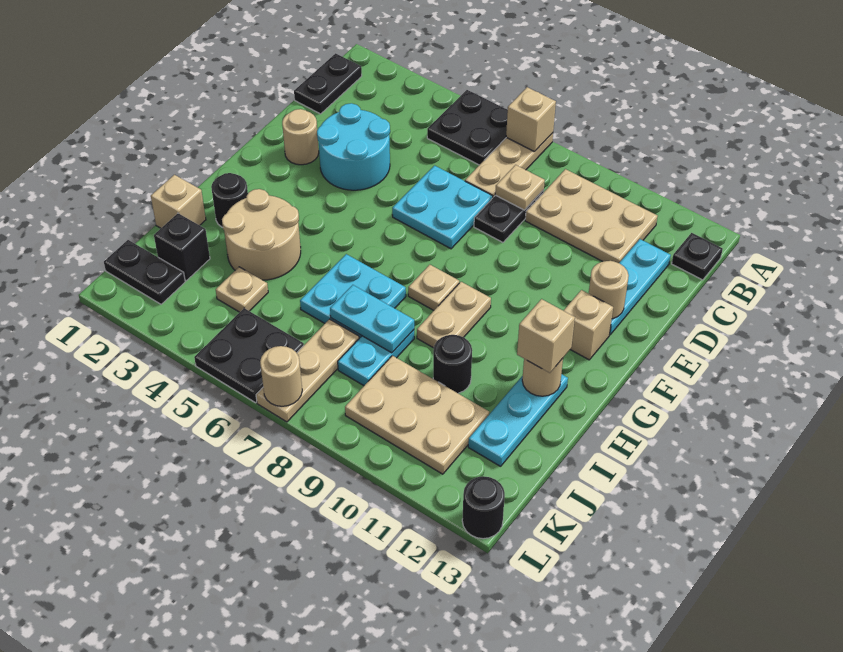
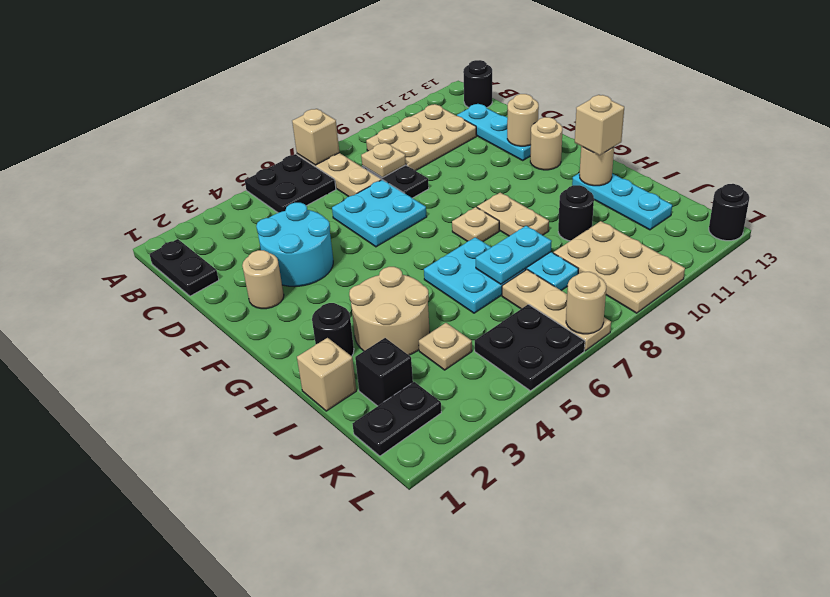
black plate B13 level 1 -> black round brick B13 level 1
tan brick F12 level 1 -> tan round brick F12 level 1
tan plate J9:K11 level 1 -> tan plate J9:L10 level 1

